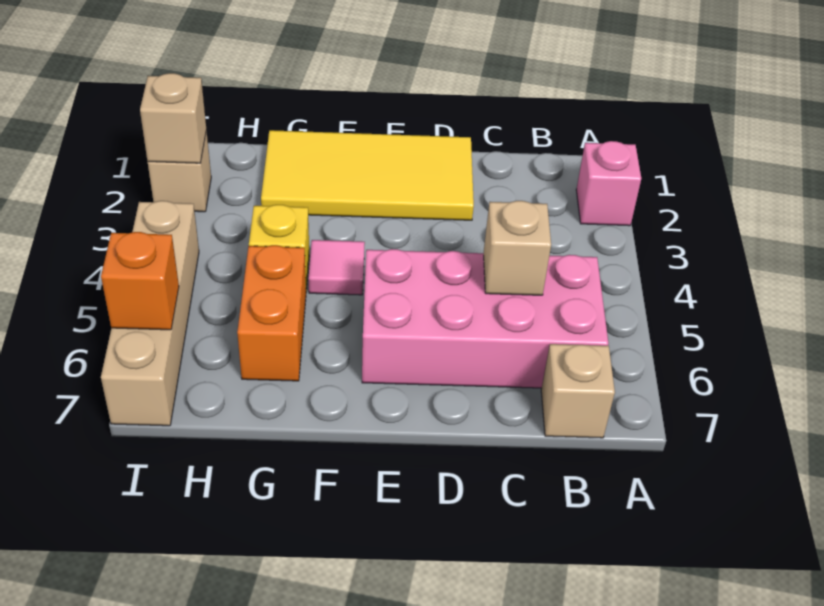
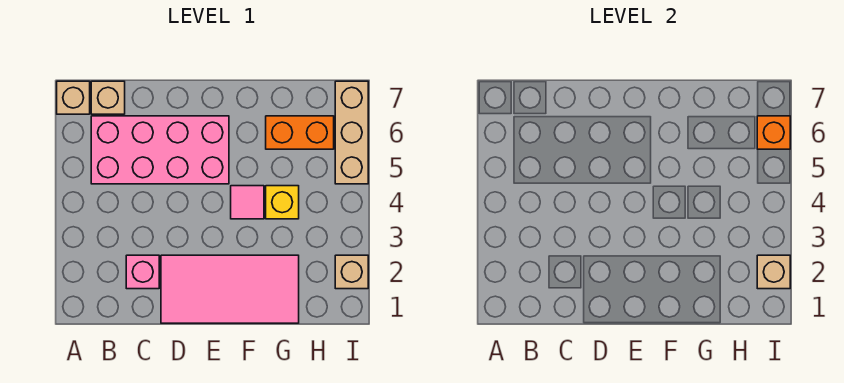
pink brick A2 level 1 -> pink brick C2 level 1
tan brick C5 level 2 -> tan brick A7 level 1
yellow tile D1:G2 level 1 -> pink tile D1:G2 level 1
orange brick G5:G6 level 1 -> orange brick G6:H6 level 1
tan brick I4:I7 level 1 -> tan brick I5:I7 level 1

